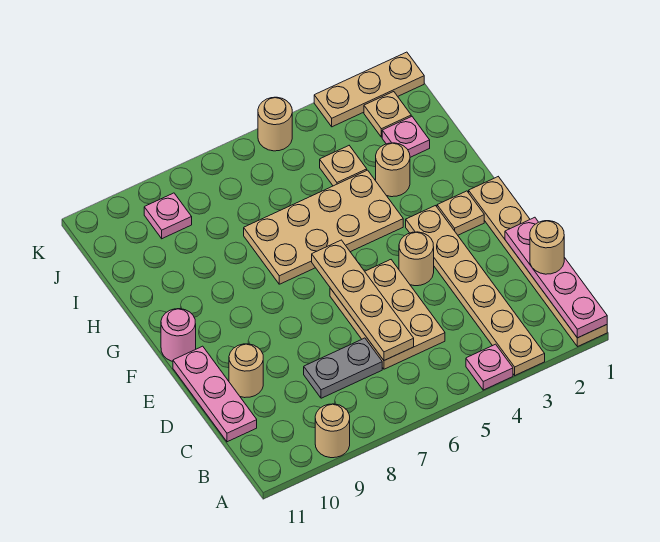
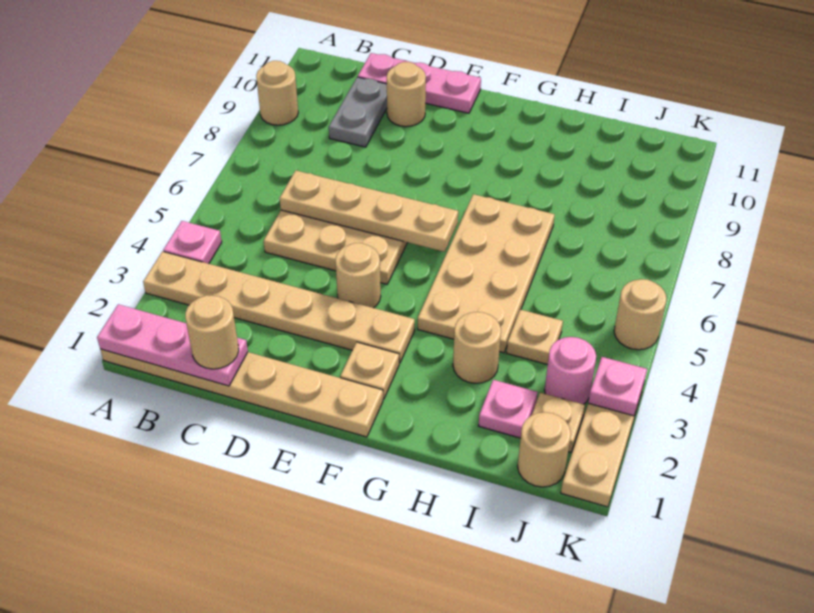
pink plate A1:D1 level 2 -> pink plate A1:C1 level 2
grey plate C7:C8 level 1 -> grey plate C9:C10 level 1
pink round brick F11 level 1 -> pink round brick J3 level 1
none -> tan round brick J1 level 1
pink plate J9 level 1 -> pink plate K3 level 2

